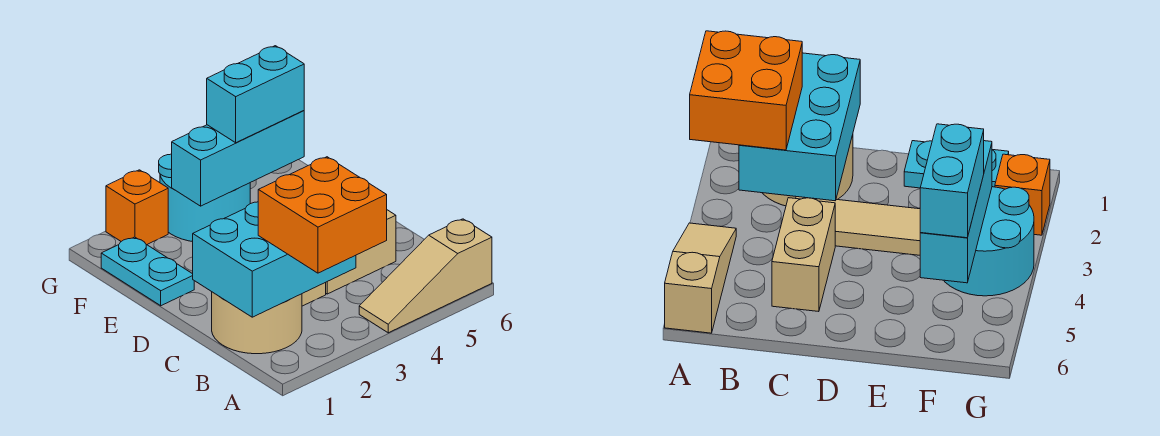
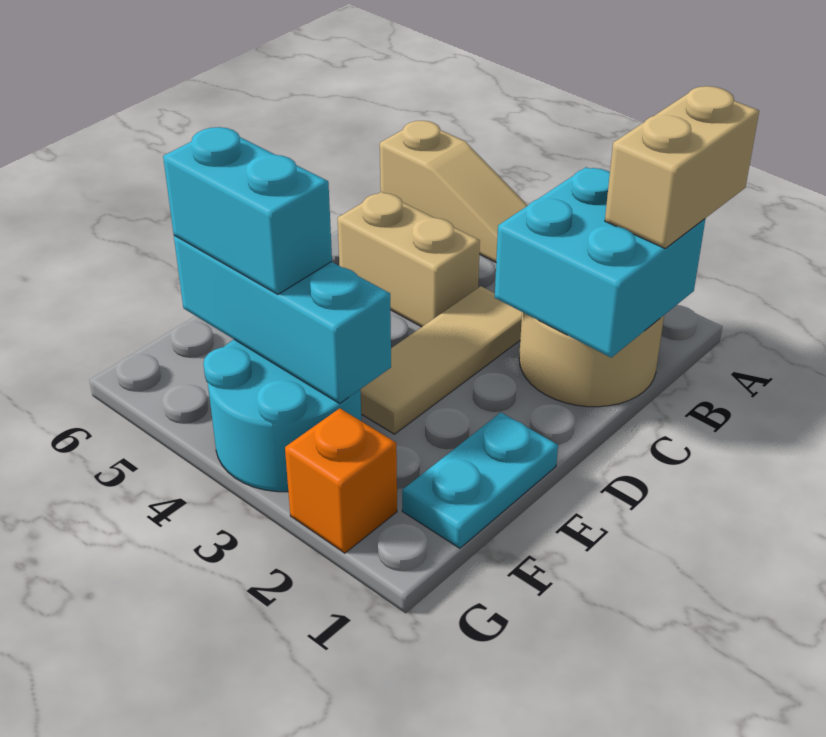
none -> tan brick A1:B1 level 3
orange brick A2:B3 level 3 -> none
cyan brick B1:C3 level 2 -> cyan brick B1:C2 level 2

